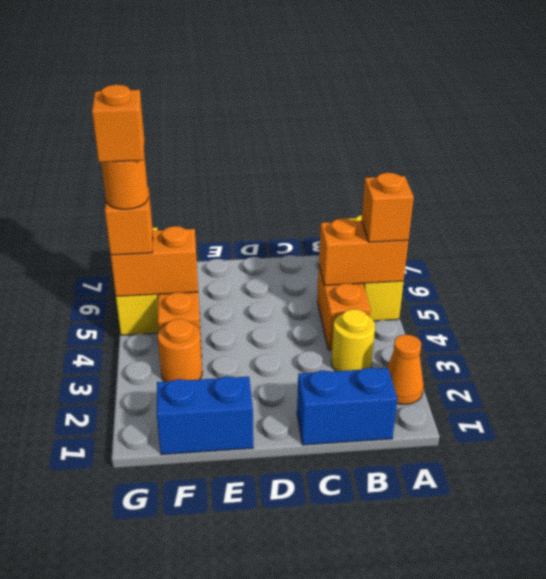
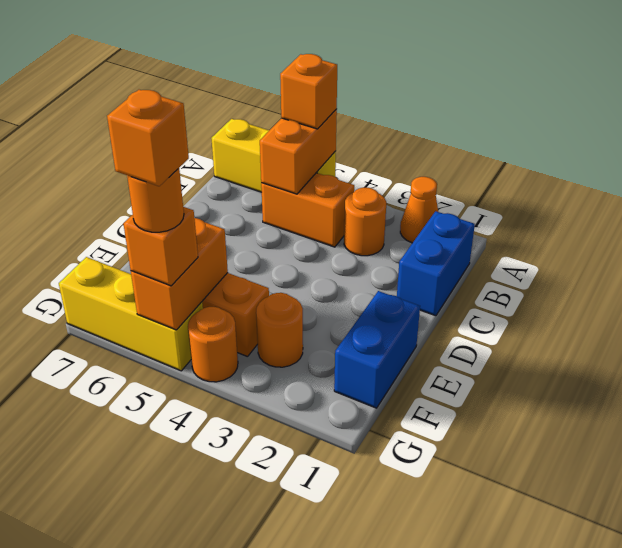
yellow round brick B3 level 1 -> orange round brick B3 level 1
none -> orange round brick G4 level 1

